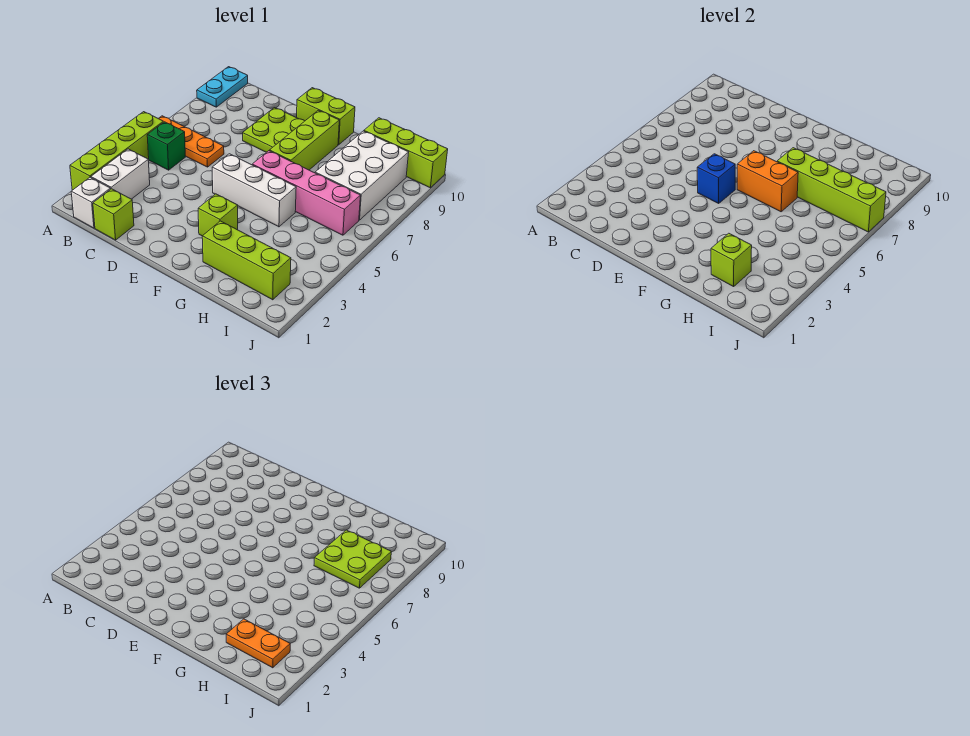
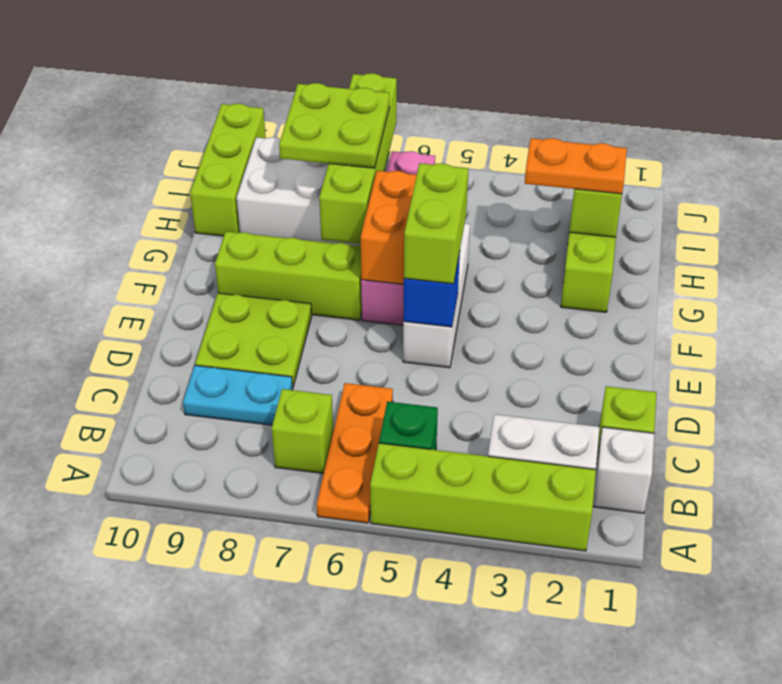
cyan plate A9:A10 level 1 -> cyan plate C8:C9 level 1
lime brick E10:F10 level 1 -> lime brick E5:F5 level 3
lime brick F3 level 1 -> lime brick B7 level 1
orange plate H2:I2 level 3 -> orange plate H2:H3 level 3

